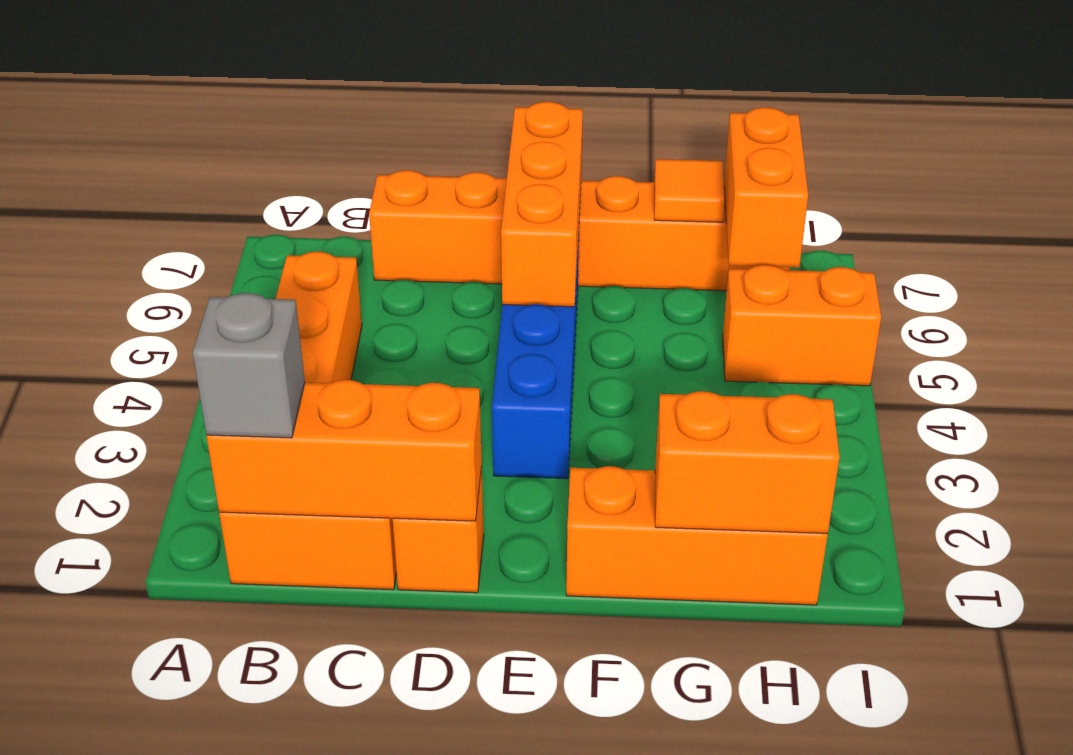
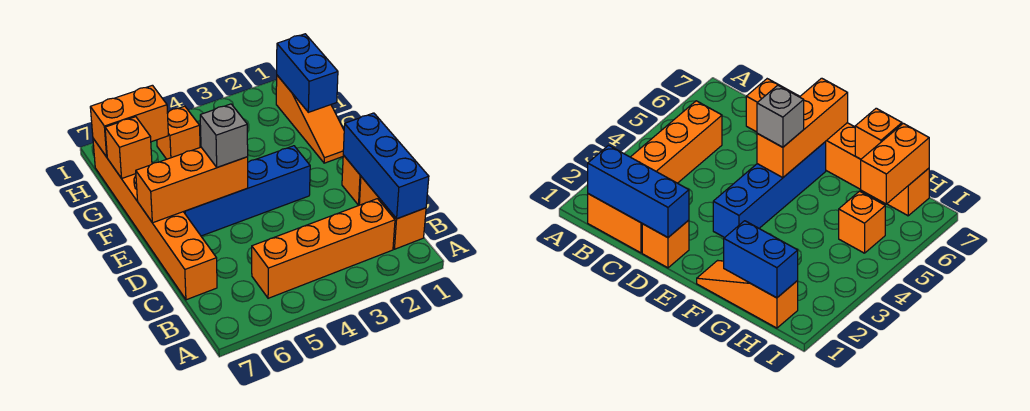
orange brick B1:D1 level 2 -> blue brick B1:D1 level 2
grey brick B1 level 3 -> grey brick E5 level 3
orange brick F1:H1 level 1 -> orange slope F1:H1 level 1 top H
orange brick G1:H1 level 2 -> blue brick G1:H1 level 2
orange tile G7 level 2 -> orange brick G7 level 2
orange brick H5:I5 level 1 -> orange brick H5 level 1

